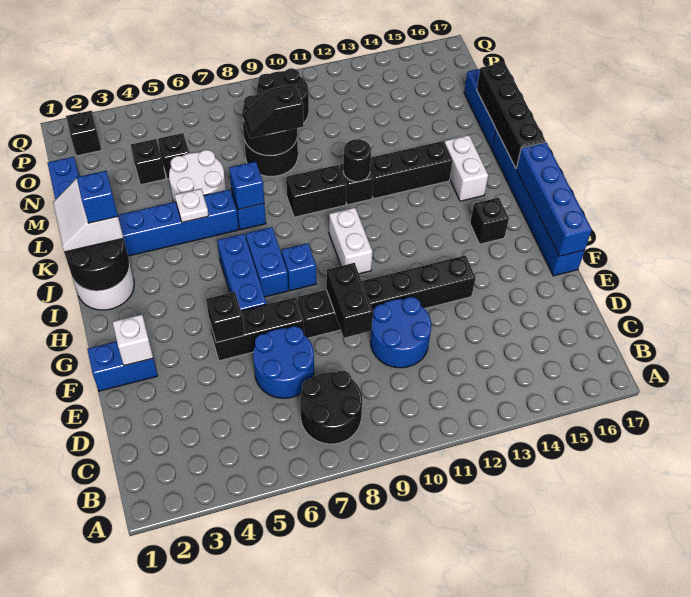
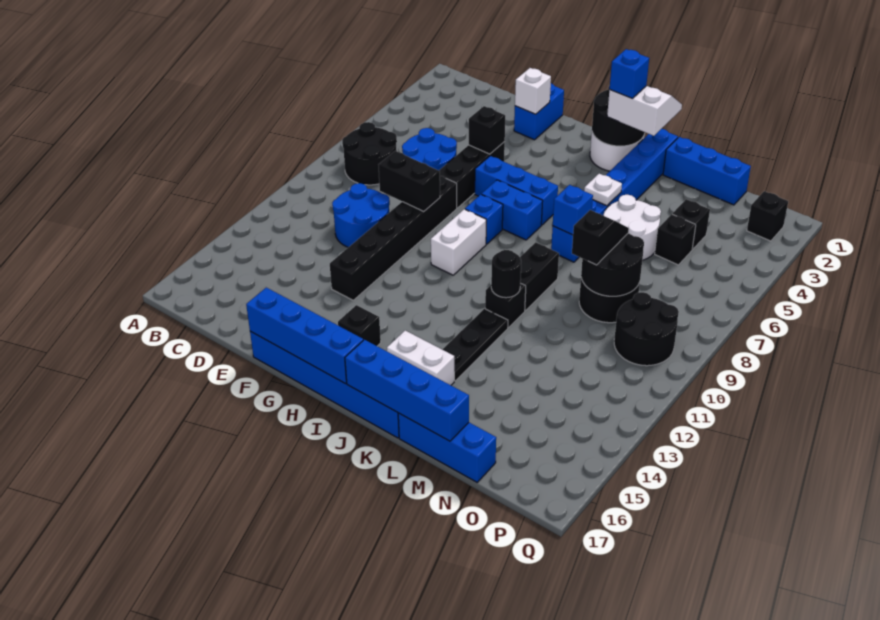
white brick H10:I10 level 1 -> white brick H9:H10 level 1
black brick J17:M17 level 2 -> blue brick J17:M17 level 2
black brick K12:K14 level 1 -> black plate K12:K14 level 1

